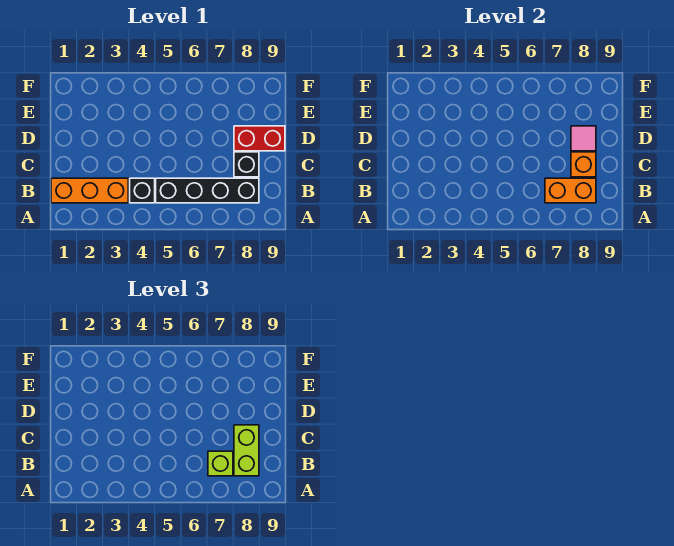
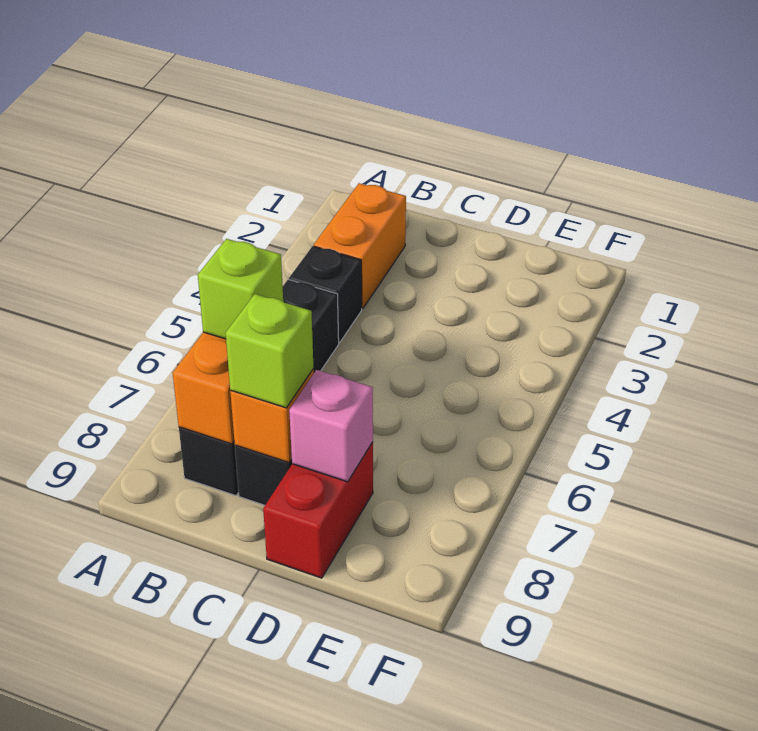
orange brick B1:B3 level 1 -> orange brick B2:B3 level 1
lime brick B8:C8 level 3 -> lime brick C8 level 3
pink tile D8 level 2 -> pink brick D8 level 2

